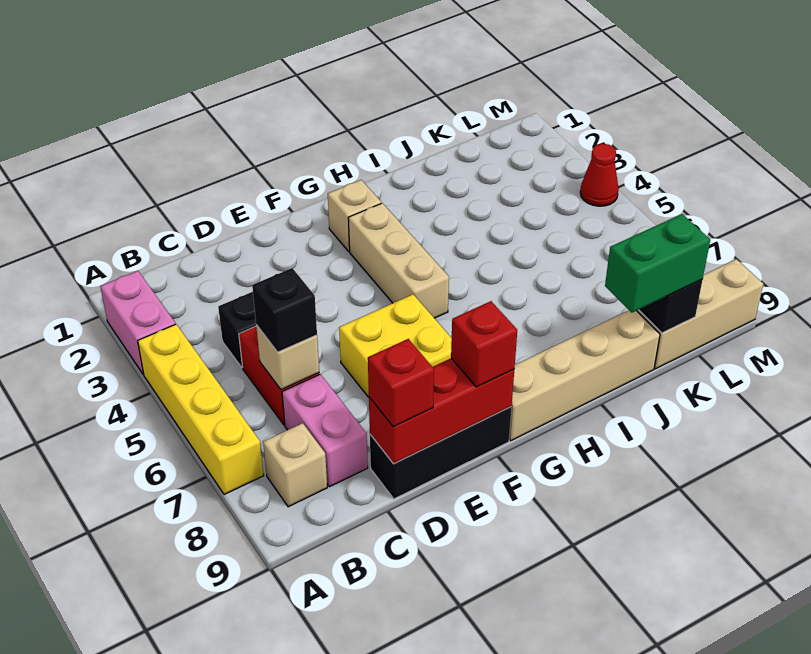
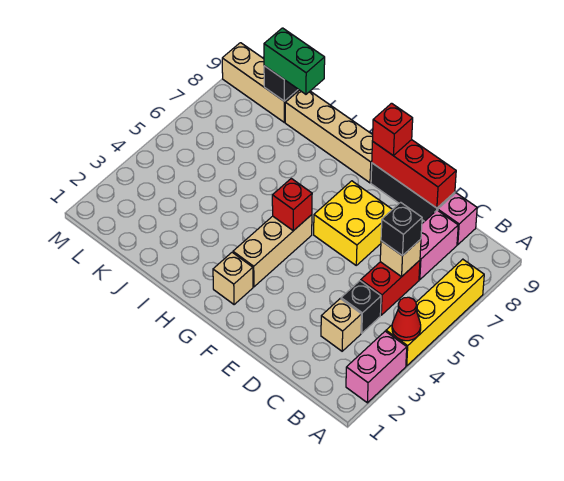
tan brick B8 level 1 -> tan brick C3 level 1
none -> pink brick C9 level 1
red brick D9 level 3 -> red brick G5 level 2
red cone M4 level 1 -> red cone A4 level 2

